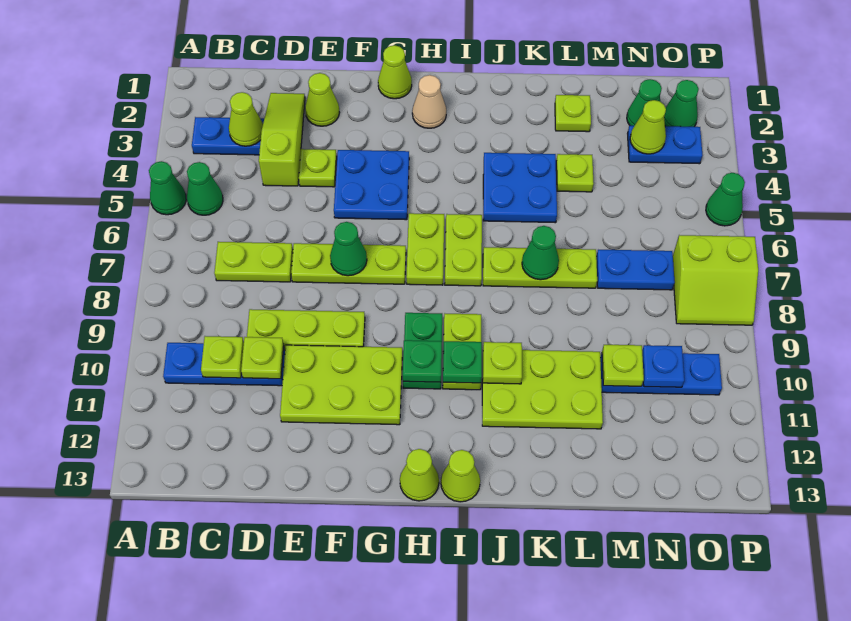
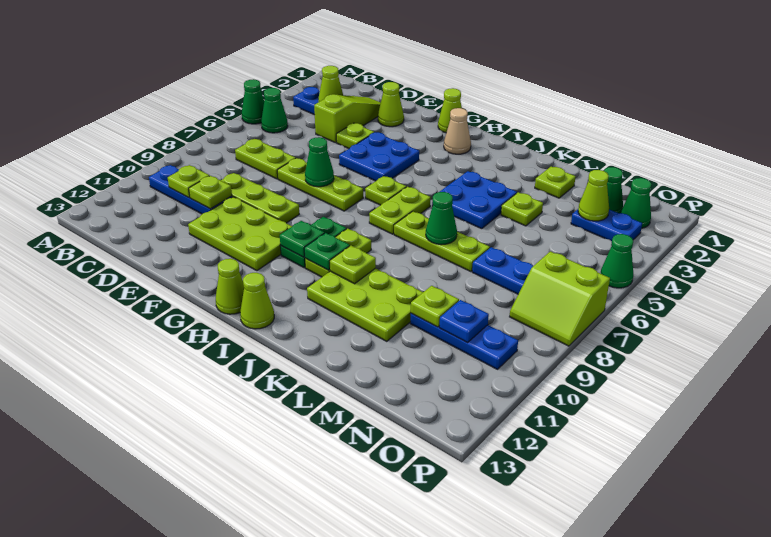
lime plate H6:H7 level 1 -> lime plate H6 level 1

